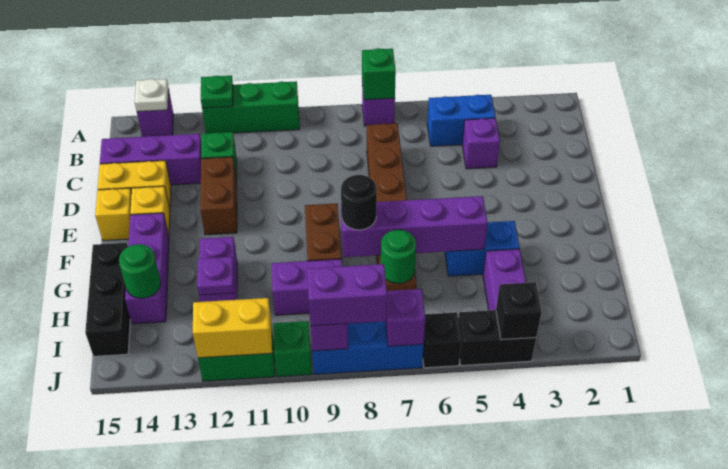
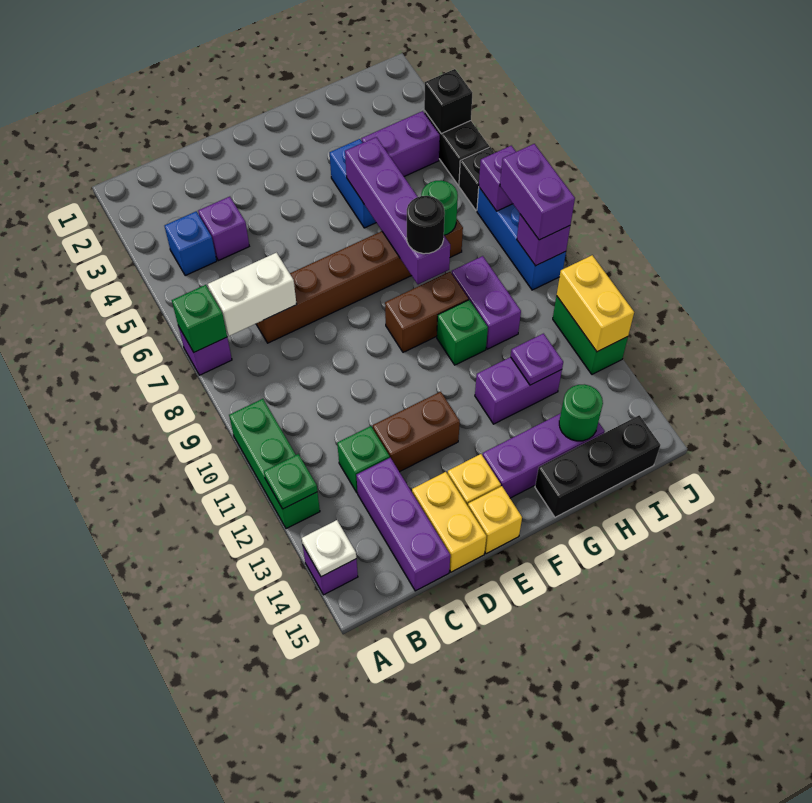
blue brick B4:B5 level 1 -> blue brick B4 level 1
none -> white brick B7:C7 level 2
green brick J10 level 1 -> green brick G10 level 1

